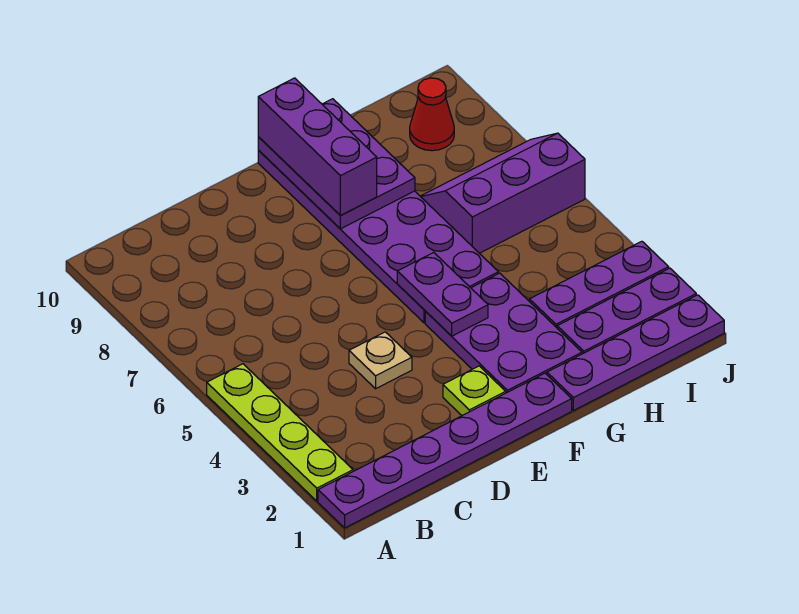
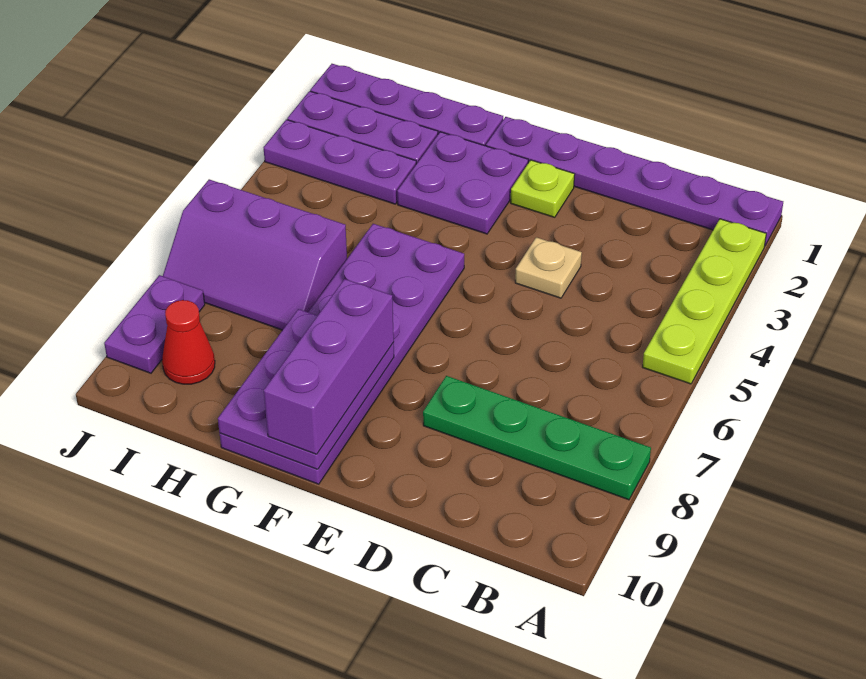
none -> green plate A8:D8 level 1
purple plate F2:G4 level 1 -> purple plate F2:G3 level 1
purple plate F4:F5 level 2 -> purple plate J8:J9 level 1

